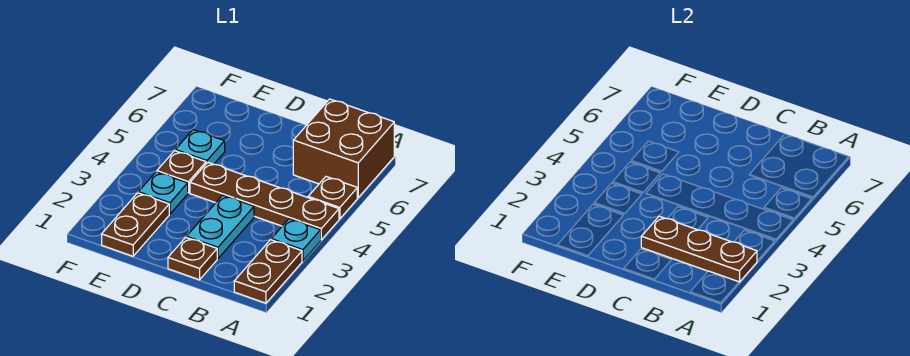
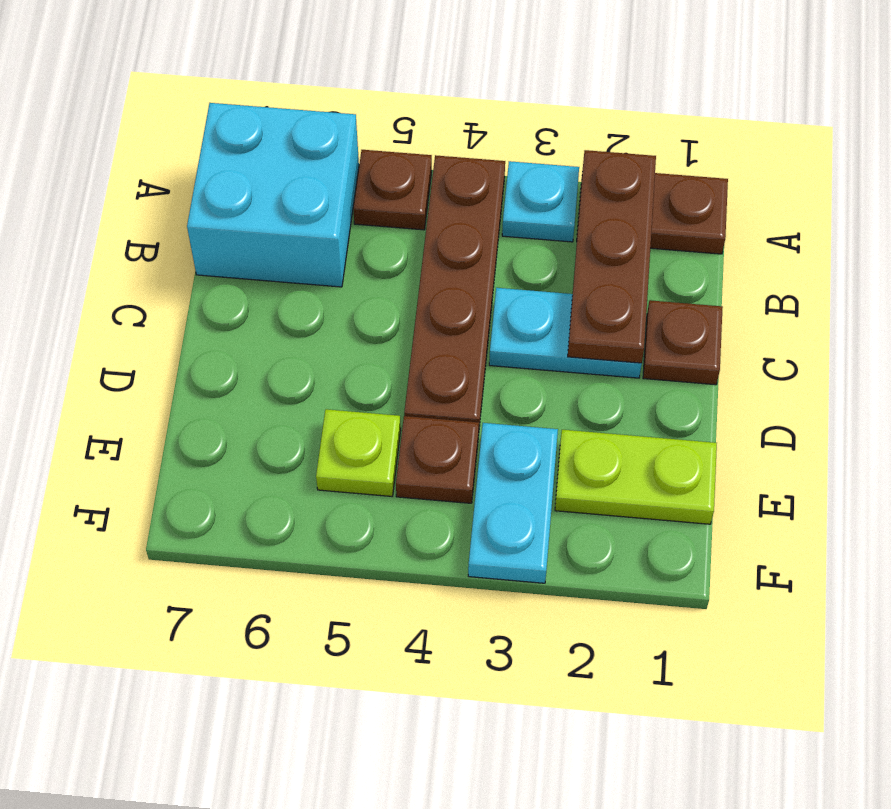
brown brick A6:B7 level 1 -> cyan brick A6:B7 level 1
brown plate E1:E2 level 1 -> lime plate E1:E2 level 1
cyan plate E3 level 1 -> cyan plate E3:F3 level 1
cyan plate E5 level 1 -> lime plate E5 level 1

